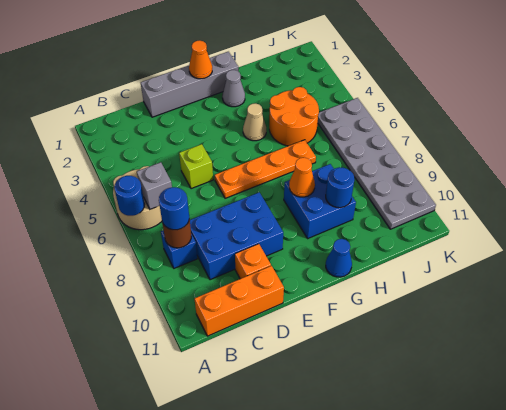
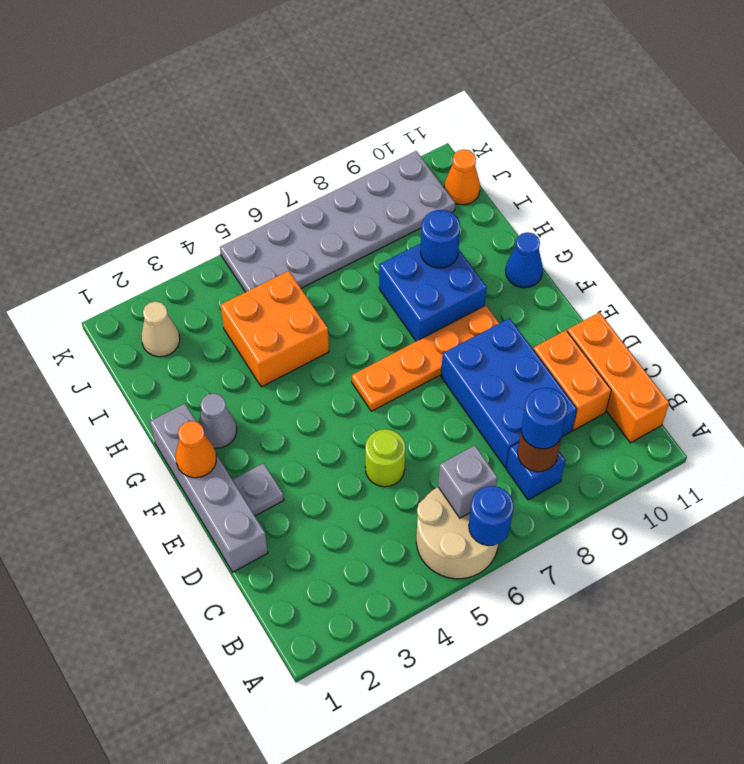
lime brick D5 level 1 -> lime round brick D5 level 1
orange brick D10 level 1 -> orange brick C10:D10 level 1
none -> grey plate E2 level 1
orange plate E6:H6 level 1 -> orange plate F6:F9 level 1
tan cone G4 level 1 -> tan cone J2 level 1
orange cone G8 level 2 -> orange cone J11 level 1
orange round brick H4:I5 level 1 -> orange brick H4:I5 level 1

